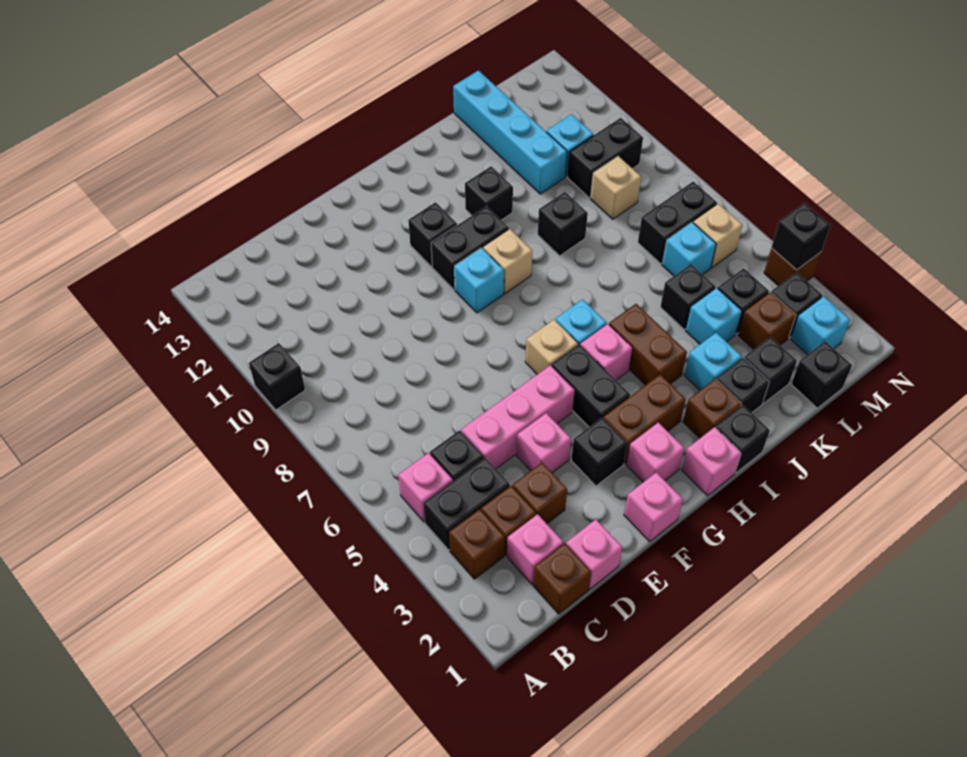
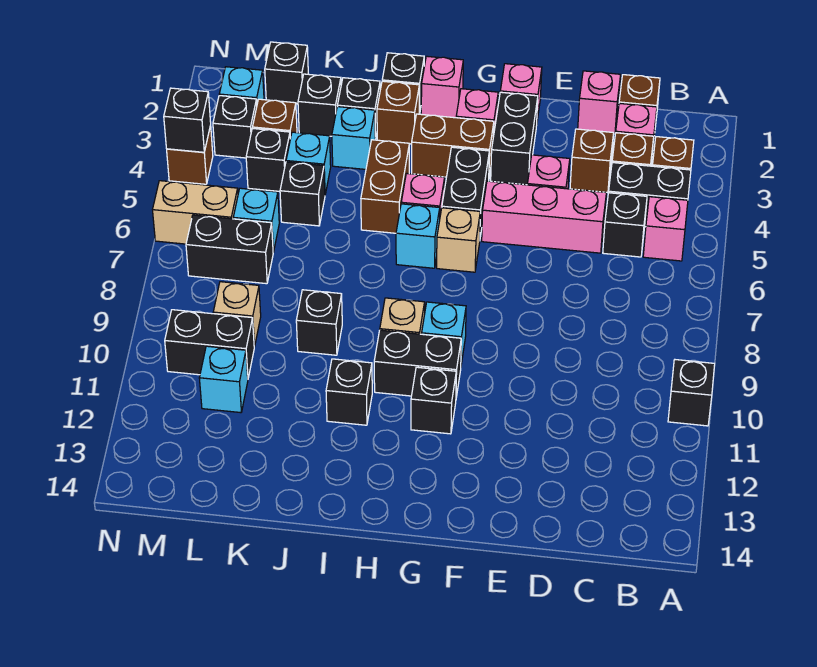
black brick F3 level 1 -> black brick F2:F3 level 1
cyan brick K11:K14 level 1 -> none
tan brick M6 level 1 -> tan brick M6:N6 level 1

